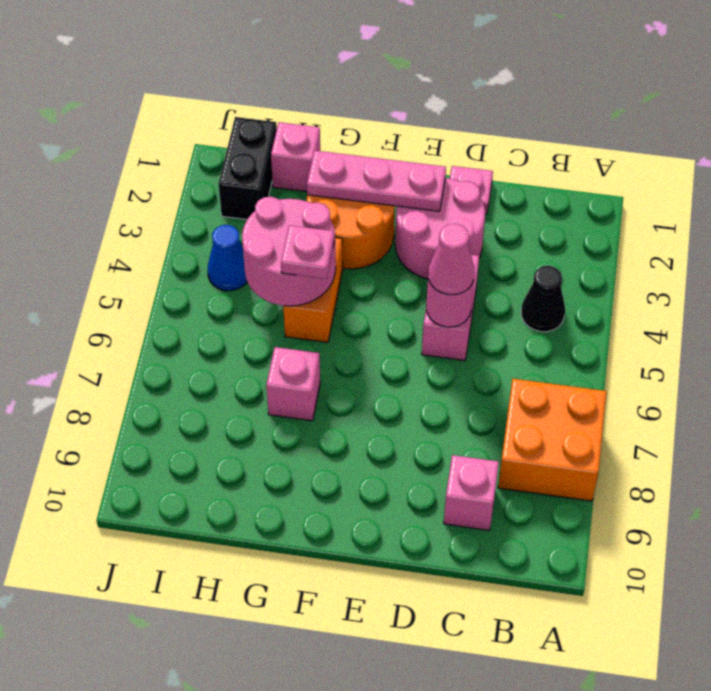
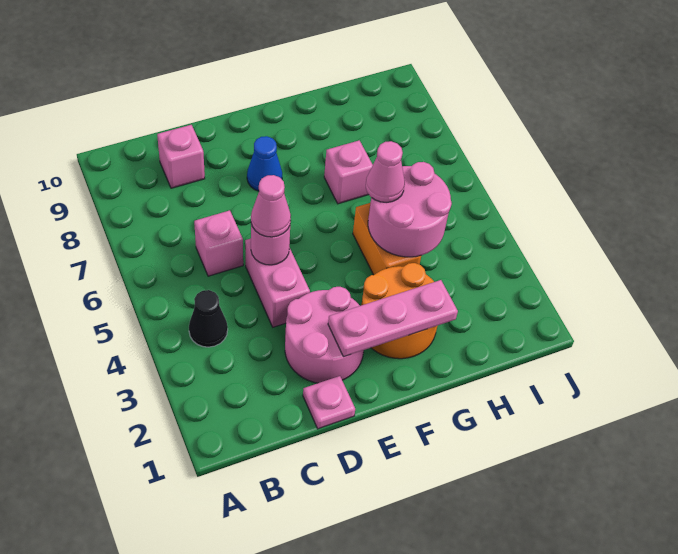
orange brick A7:B8 level 1 -> none
pink plate G5 level 3 -> pink cone G5 level 3
pink brick H1 level 1 -> pink brick C6 level 1
black brick I1:I2 level 1 -> none
blue cone I4 level 1 -> blue cone E8 level 1

